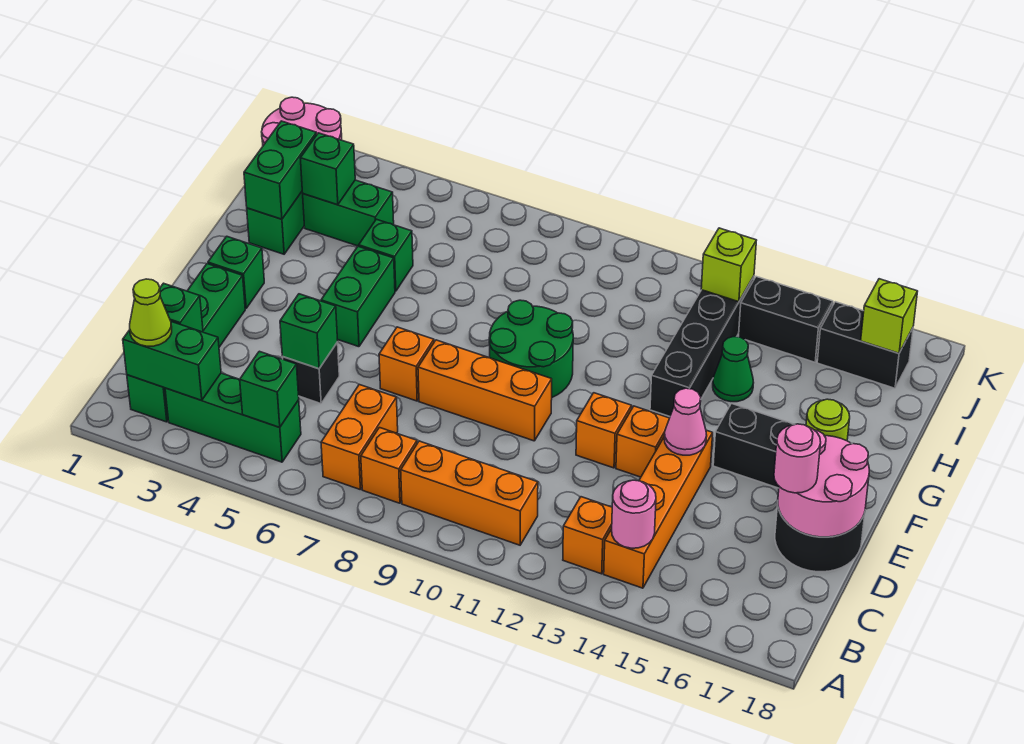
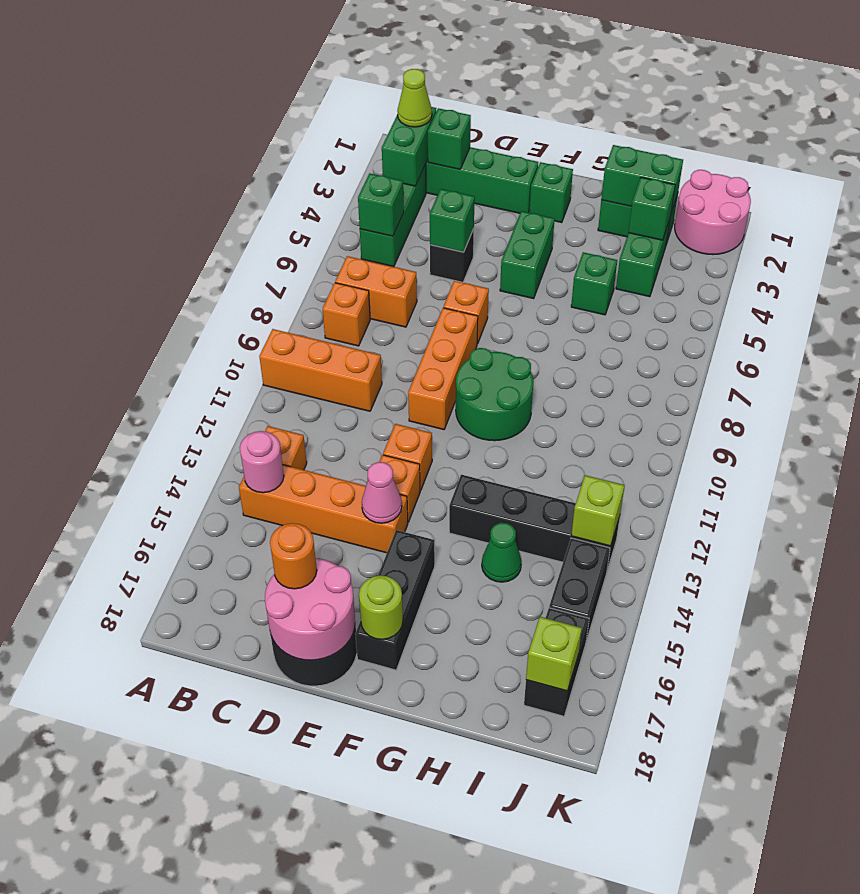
orange brick B9:B11 level 1 -> orange brick A10:C10 level 1
pink round brick D17 level 3 -> orange round brick D17 level 3
green brick F5:G5 level 1 -> green brick F4:F5 level 1

